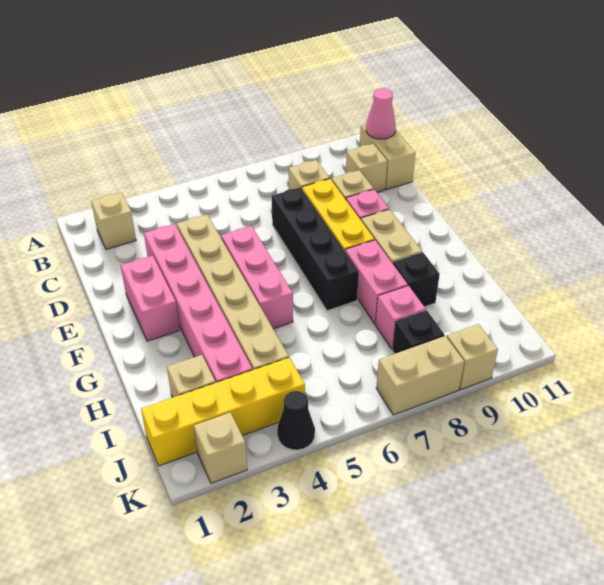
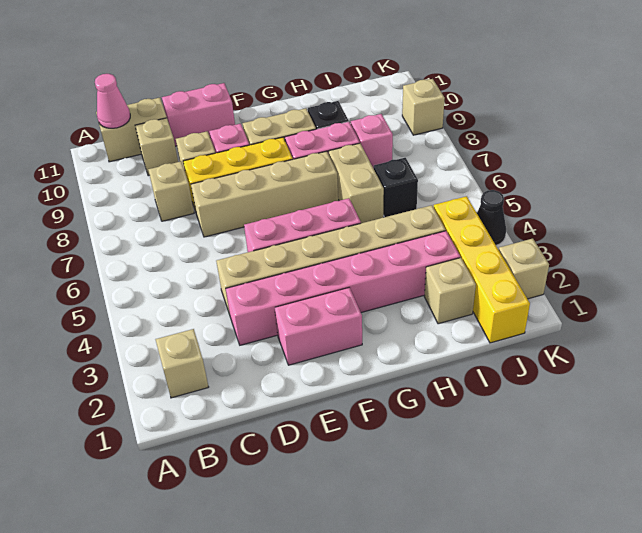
black brick D7:G7 level 1 -> tan brick D7:G7 level 1
none -> pink brick D11:E11 level 1
black brick J8 level 1 -> black brick I6 level 1
tan brick K7:K8 level 1 -> tan brick H6:H7 level 1

